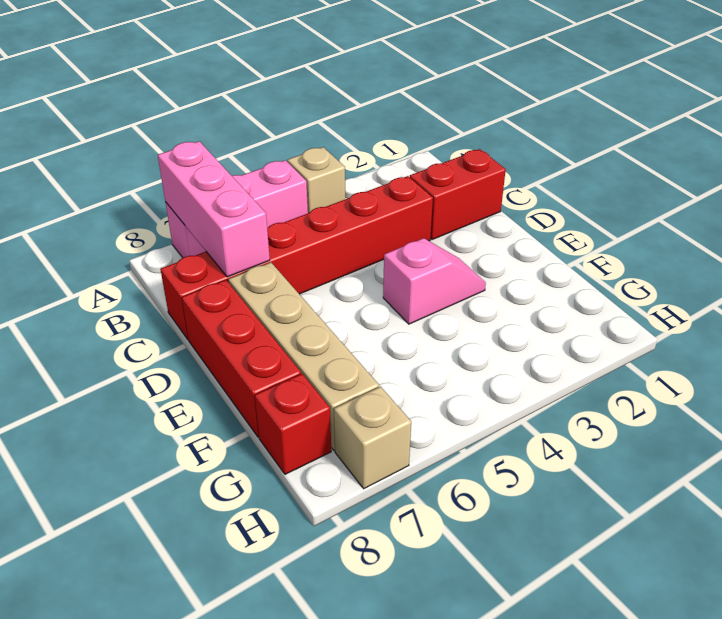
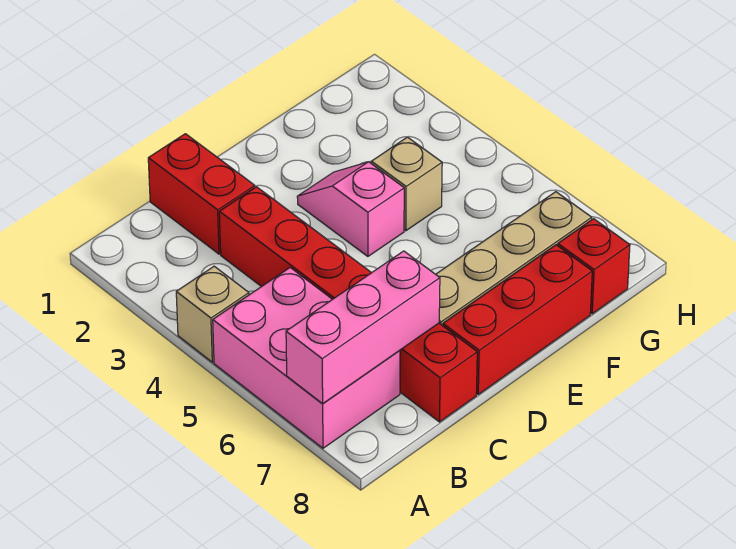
pink brick A5:A7 level 1 -> pink brick A5:B7 level 1
tan brick H7 level 1 -> tan brick F4 level 1

